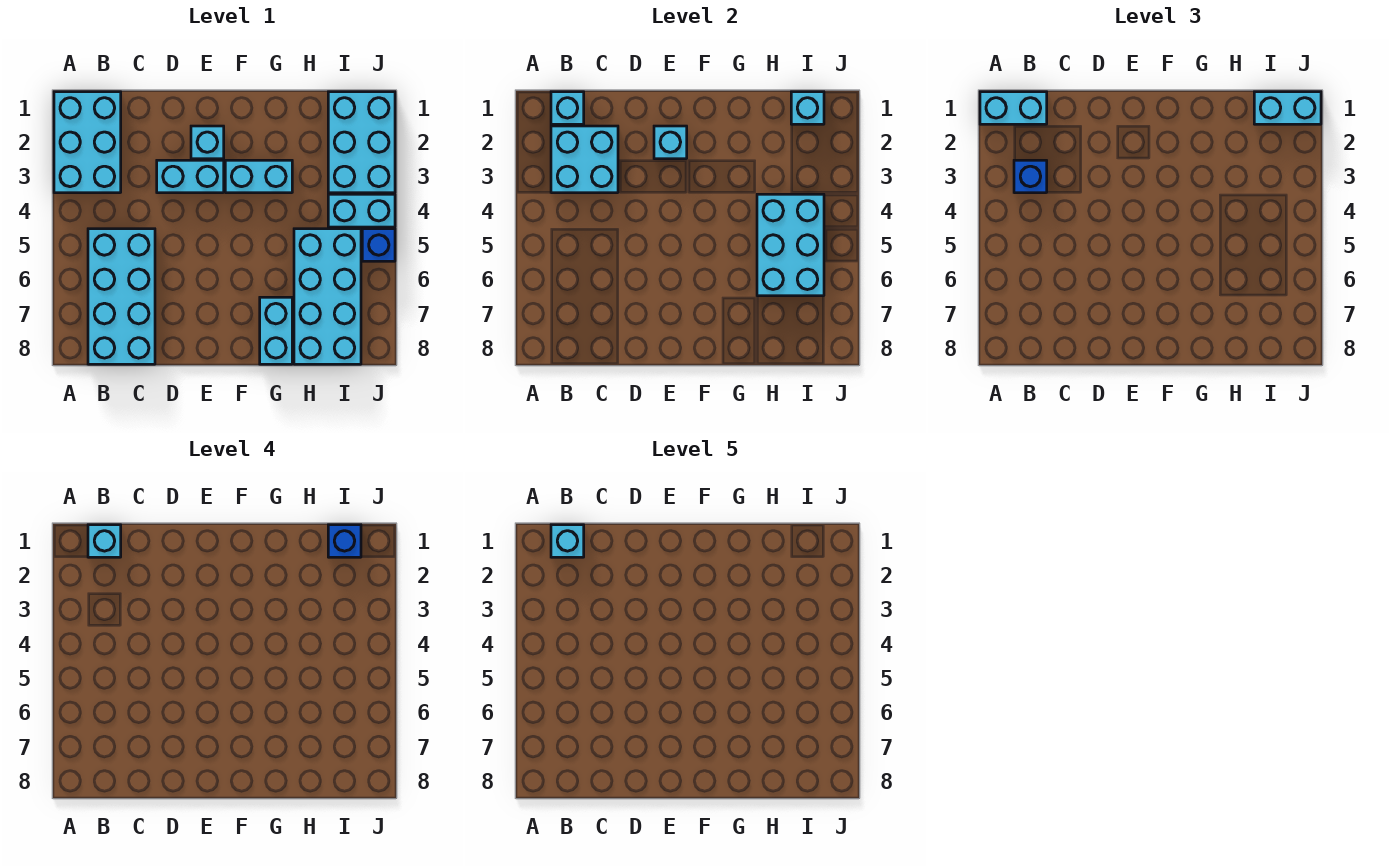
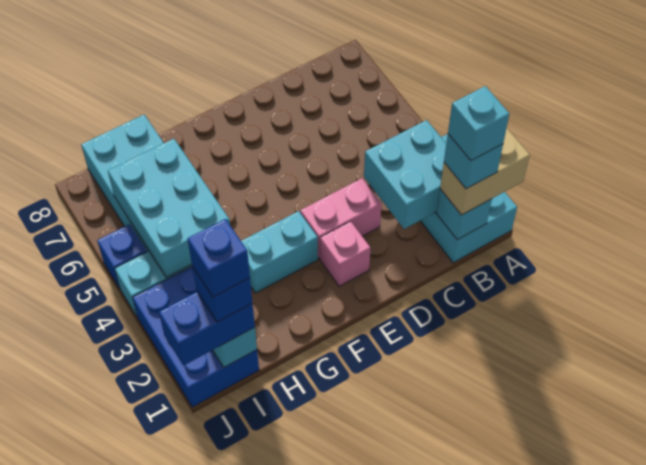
cyan brick A1:B1 level 3 -> tan brick A1:B1 level 3
blue brick B3 level 3 -> blue brick I1 level 5
cyan brick B5:C8 level 1 -> none
cyan brick D3:E3 level 1 -> pink brick D3:E3 level 1
cyan brick E2 level 1 -> pink brick E2 level 1
cyan brick E2 level 2 -> none
cyan brick G7:G8 level 1 -> none
cyan brick I1:J3 level 1 -> blue brick I1:J3 level 1
cyan brick I1:J1 level 3 -> blue brick I1:J1 level 3

